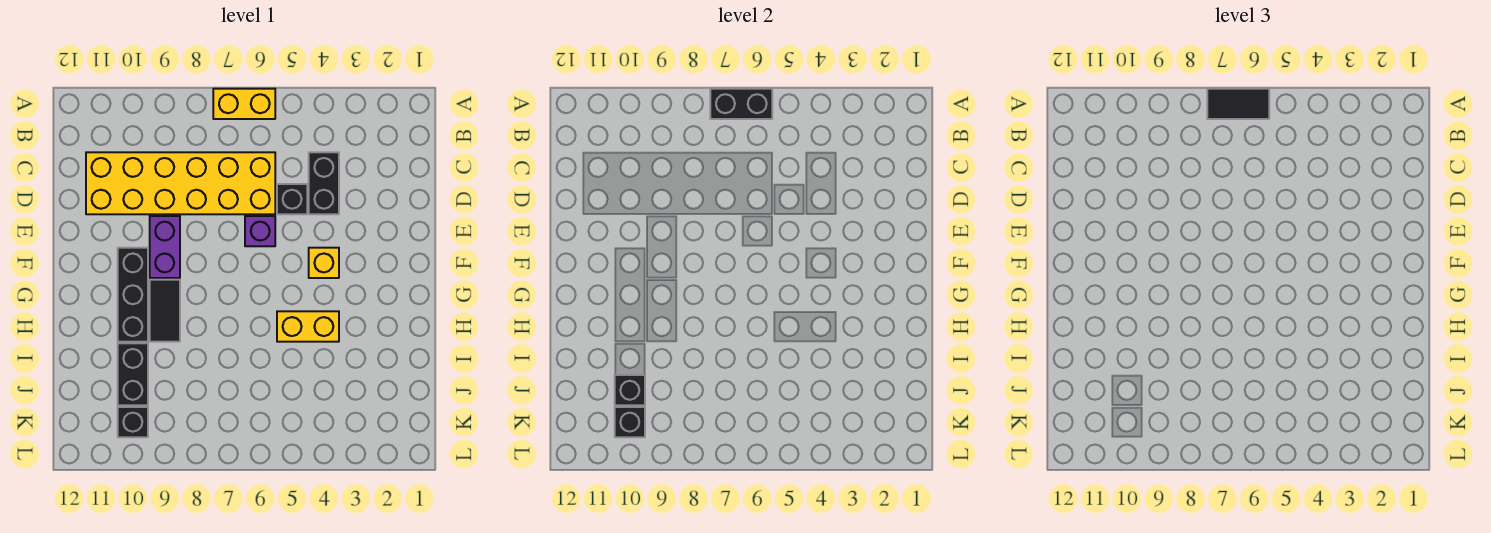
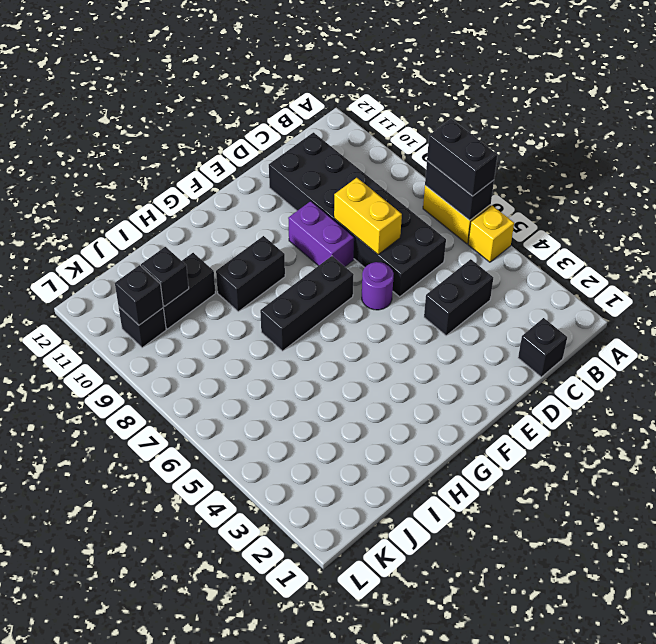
black tile A6:A7 level 3 -> black brick A6:A7 level 3
yellow brick C6:D11 level 1 -> black brick C6:D11 level 1
black brick D5 level 1 -> black brick C1 level 1
purple brick E6 level 1 -> purple round brick E6 level 1
purple brick E9:F9 level 1 -> purple brick E8:E9 level 1
yellow brick F4 level 1 -> yellow brick A5 level 1
black brick F10:H10 level 1 -> black brick F7:H7 level 1
black tile G9:H9 level 1 -> black brick G9:H9 level 1
yellow brick H4:H5 level 1 -> yellow brick D7:D8 level 2

